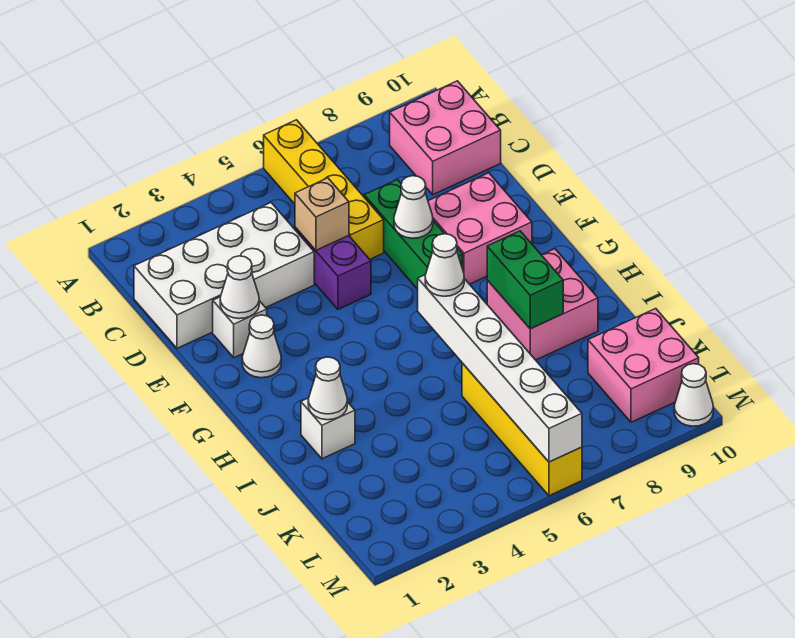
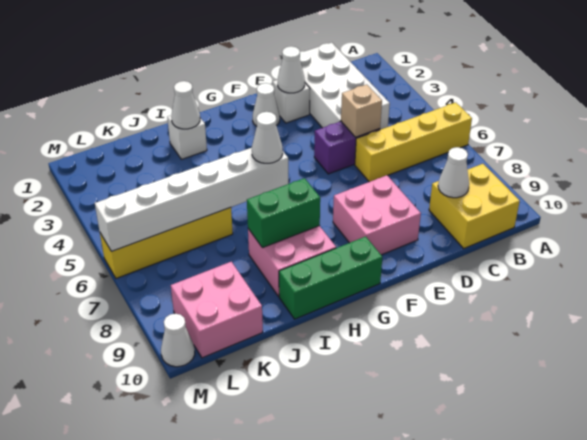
pink brick B9:C10 level 1 -> yellow brick B9:C10 level 1
green brick D7:F7 level 1 -> green brick G10:I10 level 1
white cone E7 level 2 -> white cone C9 level 2

